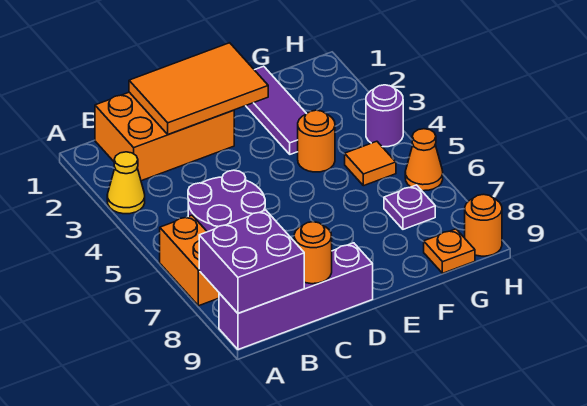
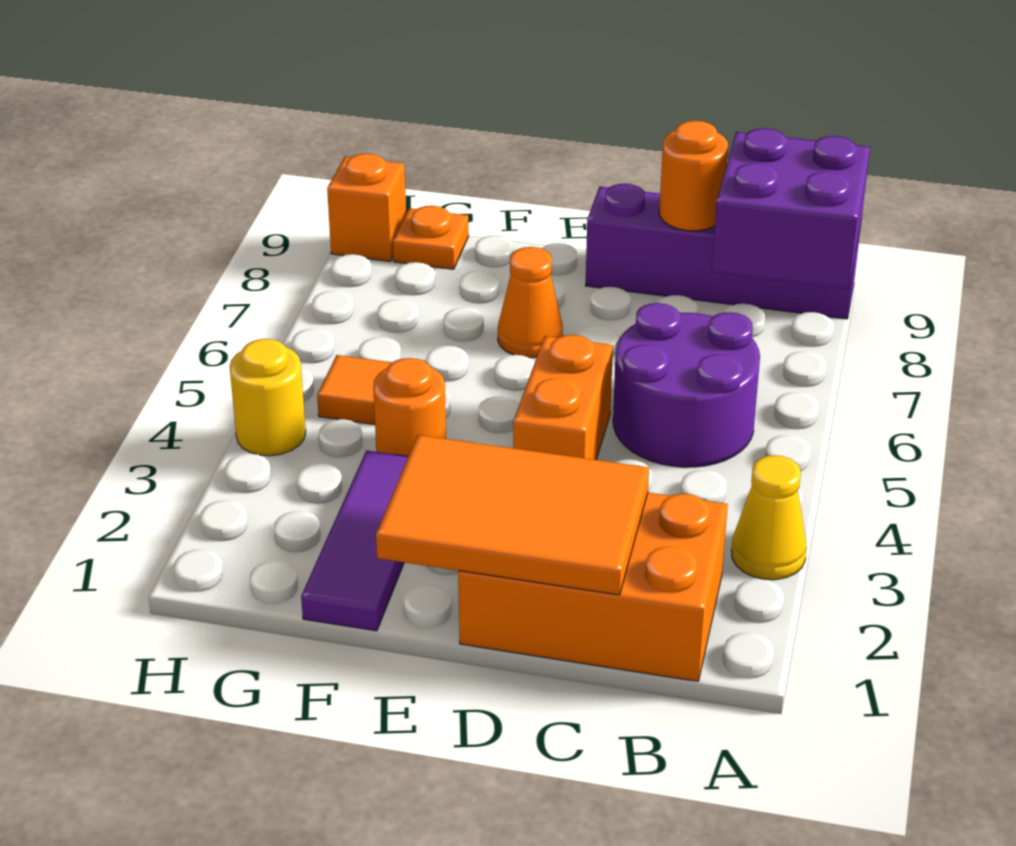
orange brick A6:A7 level 1 -> orange brick D4:D5 level 1
purple plate G7 level 1 -> none
purple round brick H4 level 1 -> yellow round brick H4 level 1
orange cone H6 level 1 -> orange cone E7 level 1
orange round brick H9 level 1 -> orange brick H9 level 1

